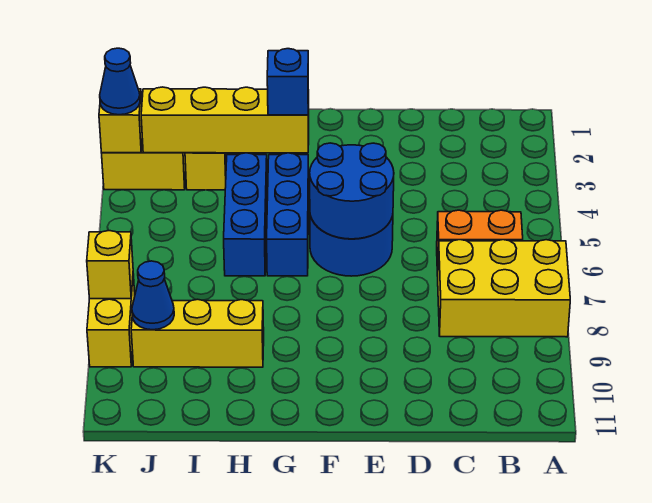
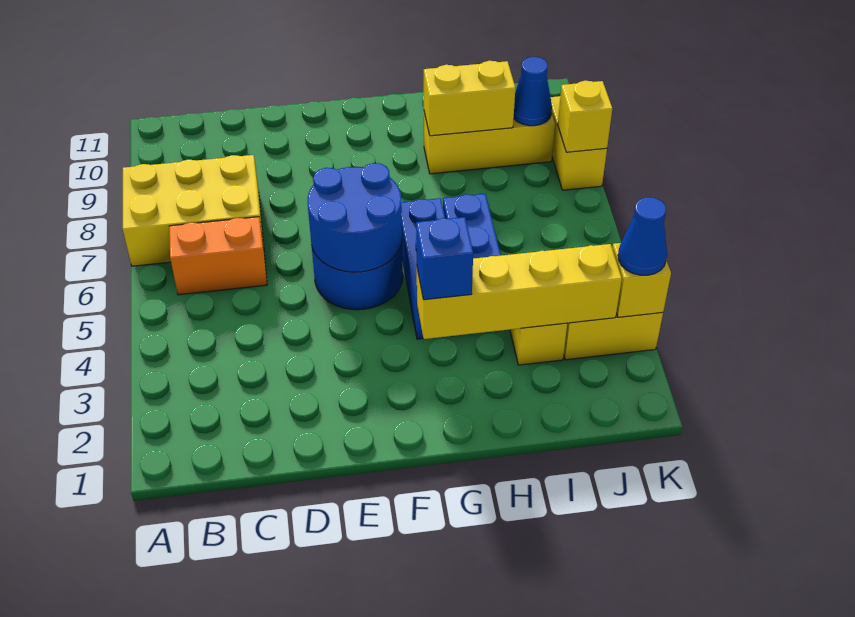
none -> yellow brick H9:I9 level 2

